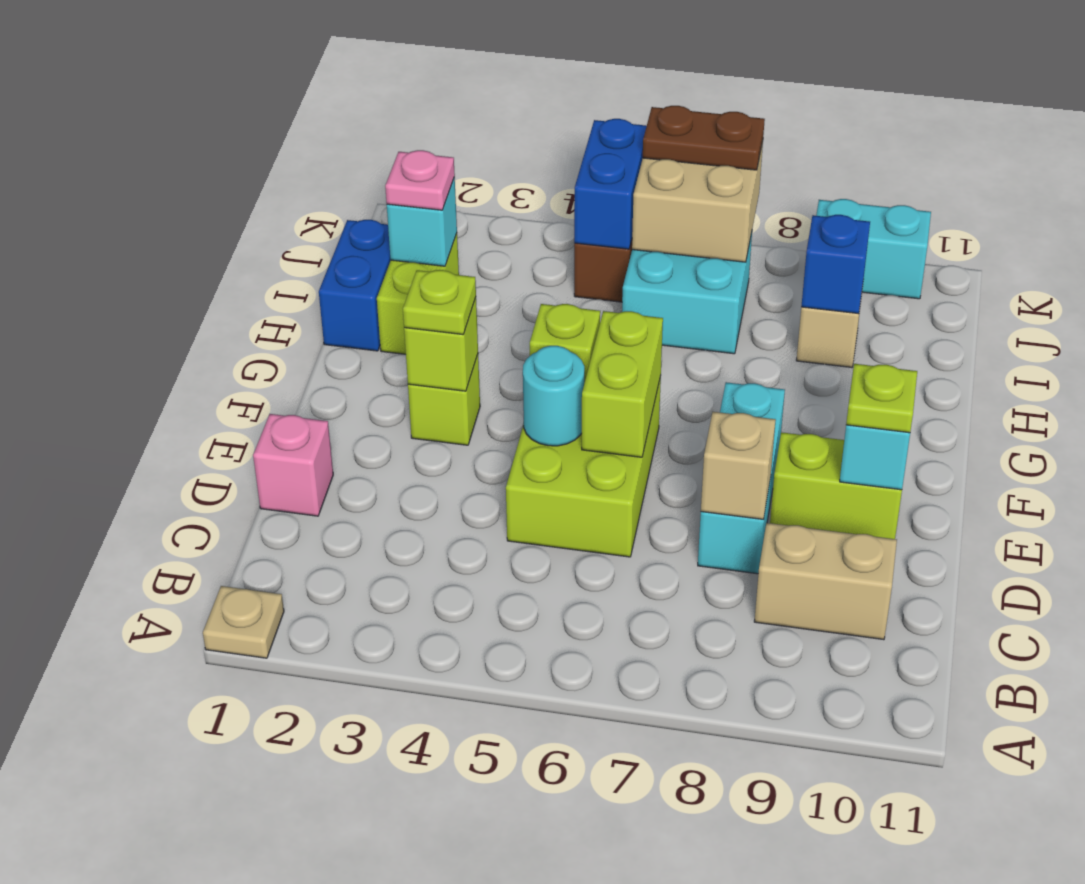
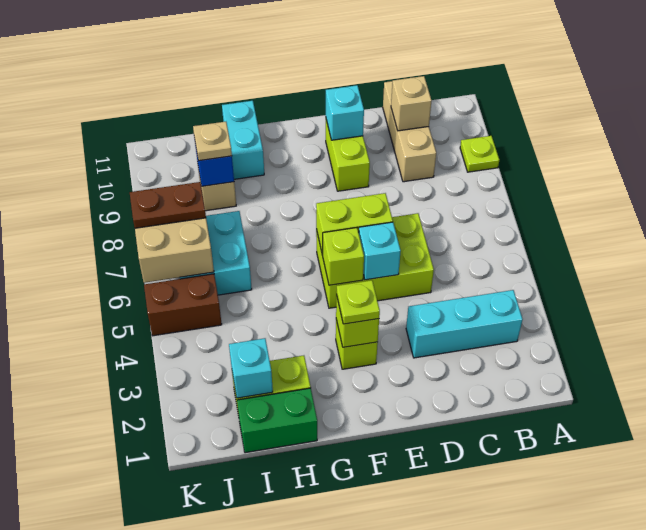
tan plate A1 level 1 -> tan plate I9 level 3
tan brick C9:C10 level 1 -> tan brick C9:C11 level 1
pink brick D1 level 1 -> none
cyan brick D8:F8 level 1 -> cyan brick B3:D3 level 1
tan brick D8 level 2 -> tan brick C10 level 2
cyan round brick E5 level 2 -> cyan brick E5 level 2
lime plate E10 level 3 -> lime plate A9 level 1
blue brick H1:I1 level 1 -> green brick H1:I1 level 1
pink plate I2 level 3 -> none
blue brick J5:K5 level 2 -> none
brown plate K6:K7 level 3 -> brown plate J7:K7 level 3
cyan brick K9:K10 level 1 -> cyan brick H10:H11 level 1

